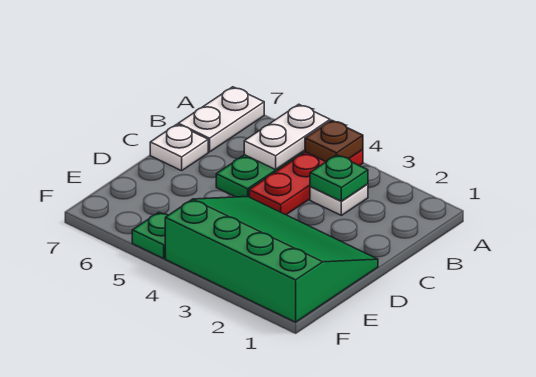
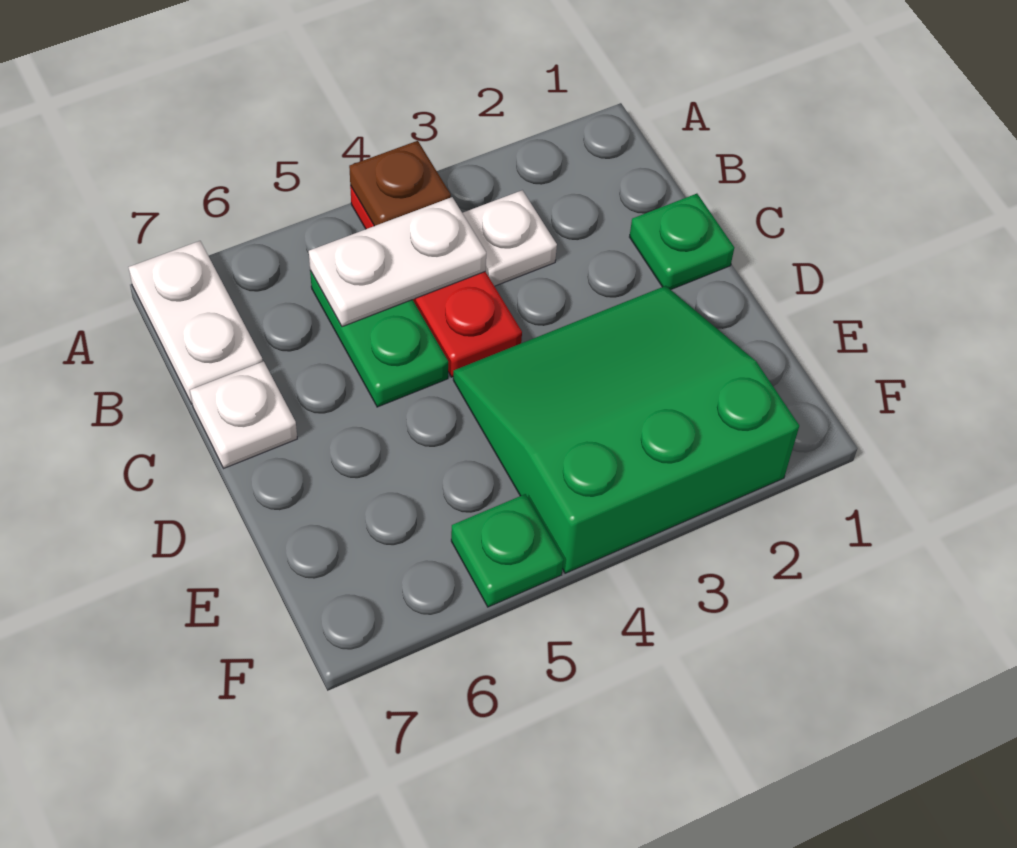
white plate A5:B5 level 2 -> white plate B4:B5 level 2
green plate B3 level 2 -> green plate C1 level 1
green slope D1:F4 level 1 top F -> green slope D2:F4 level 1 top F

